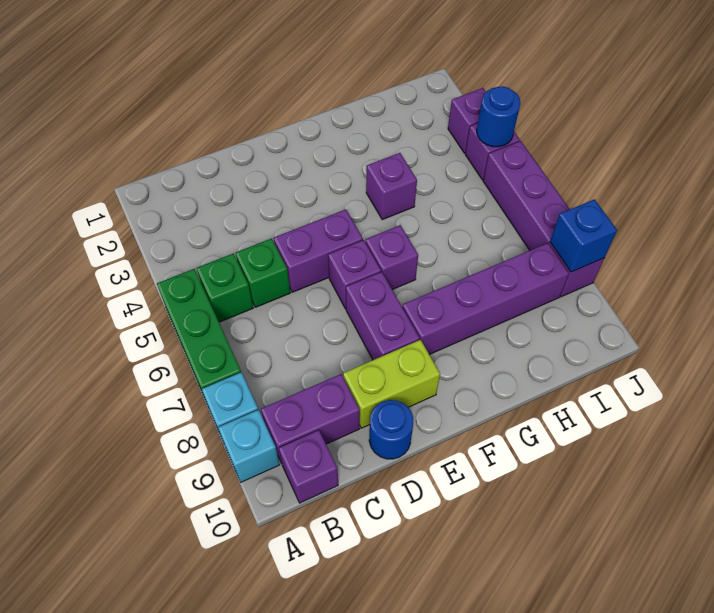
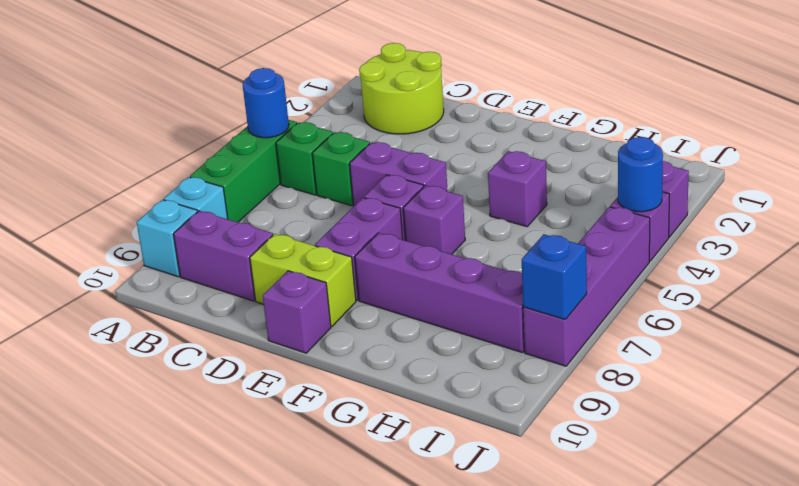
none -> lime round brick B1:C2 level 1
purple brick B10 level 1 -> purple brick E10 level 1
blue round brick D10 level 1 -> blue round brick A5 level 2

